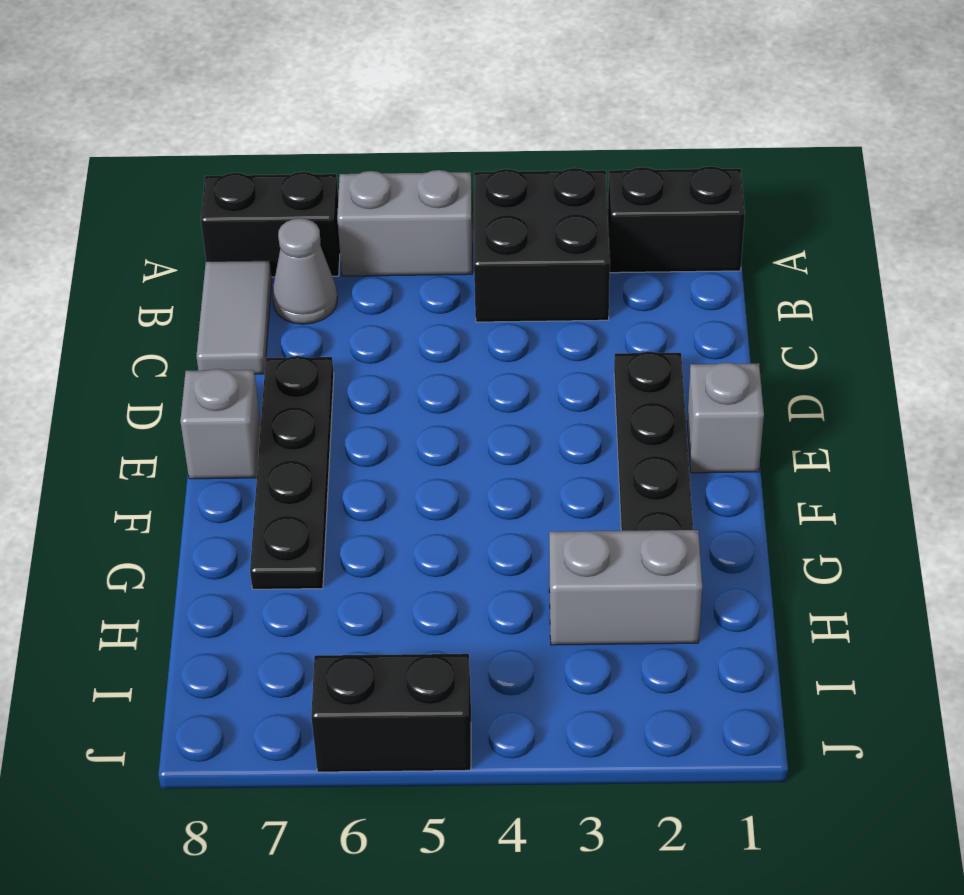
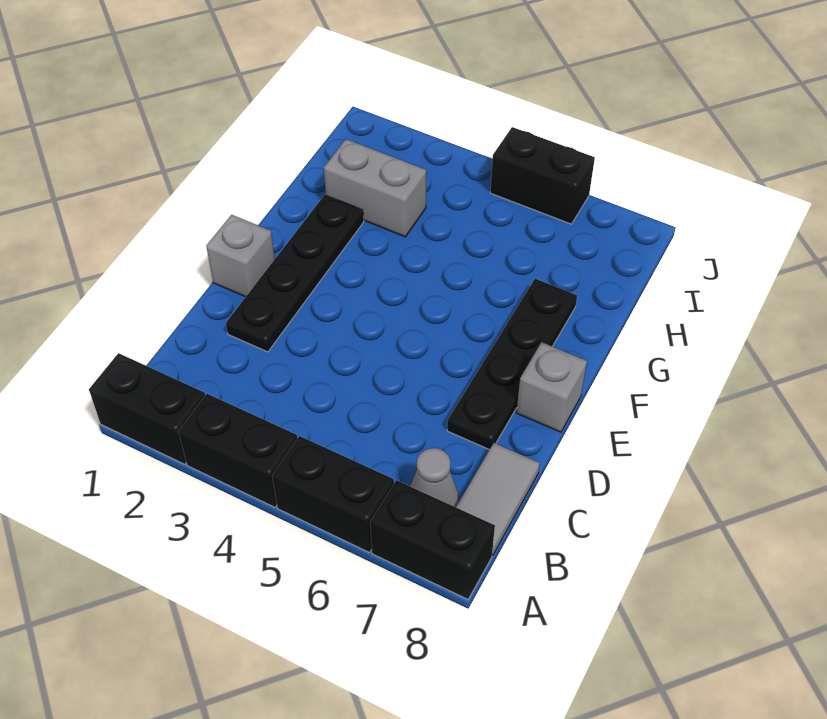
black brick A3:B4 level 1 -> black brick A3:A4 level 1
grey brick A5:A6 level 1 -> black brick A5:A6 level 1

